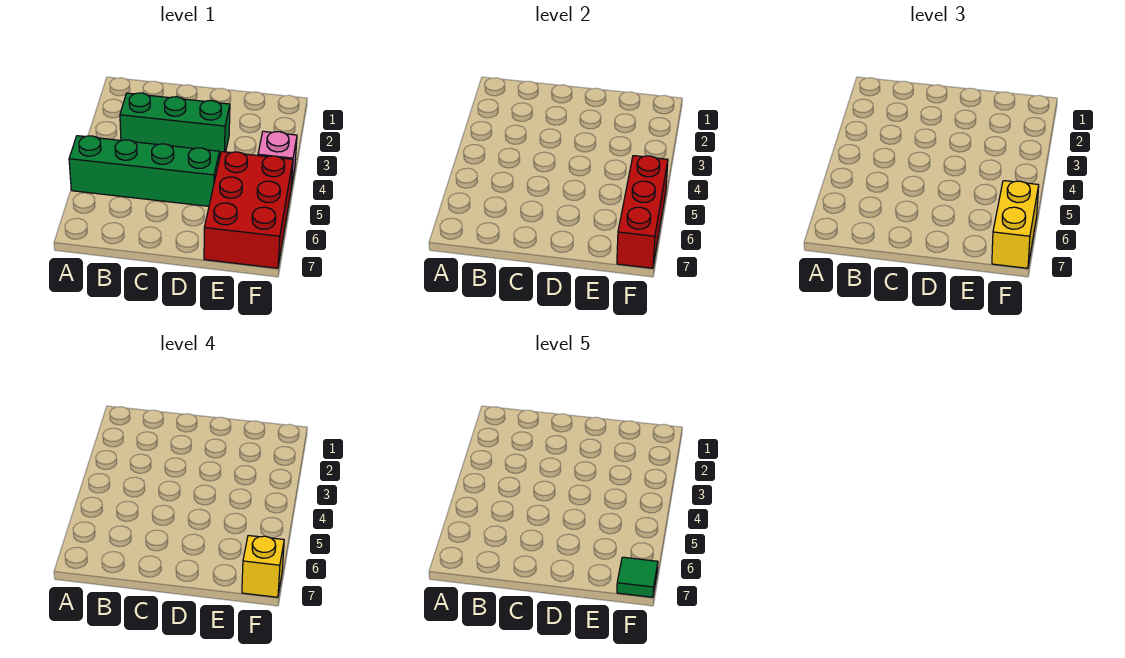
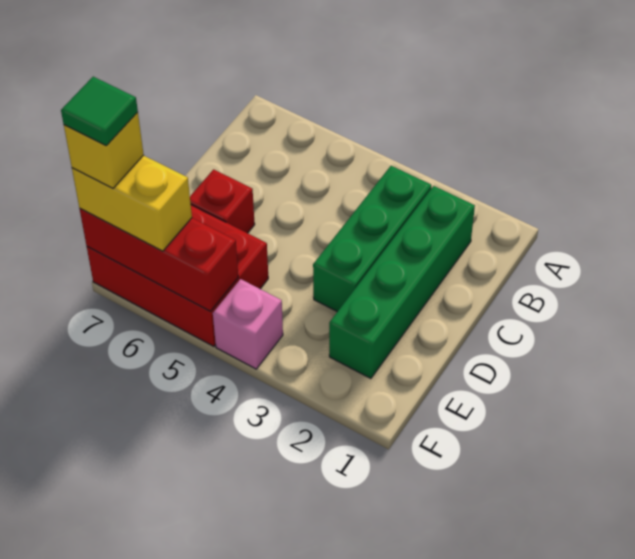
green brick A5:D5 level 1 -> green brick B2:E2 level 1
none -> red brick D6 level 1

